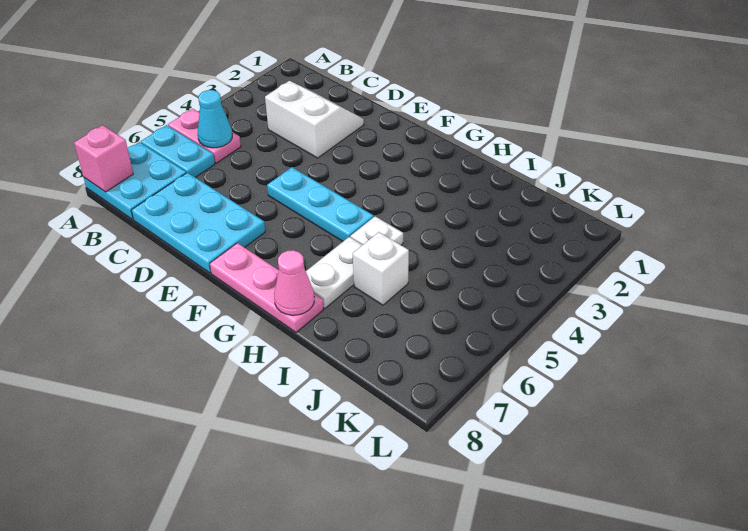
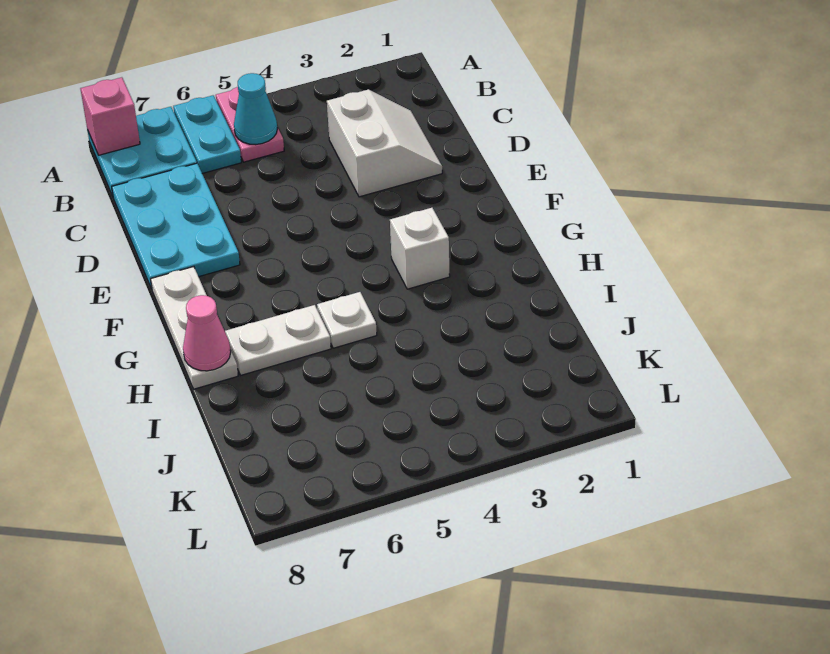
cyan plate E5:G5 level 1 -> none
pink plate F8:H8 level 1 -> white plate F8:H8 level 1
white brick I6 level 1 -> white brick G3 level 1

